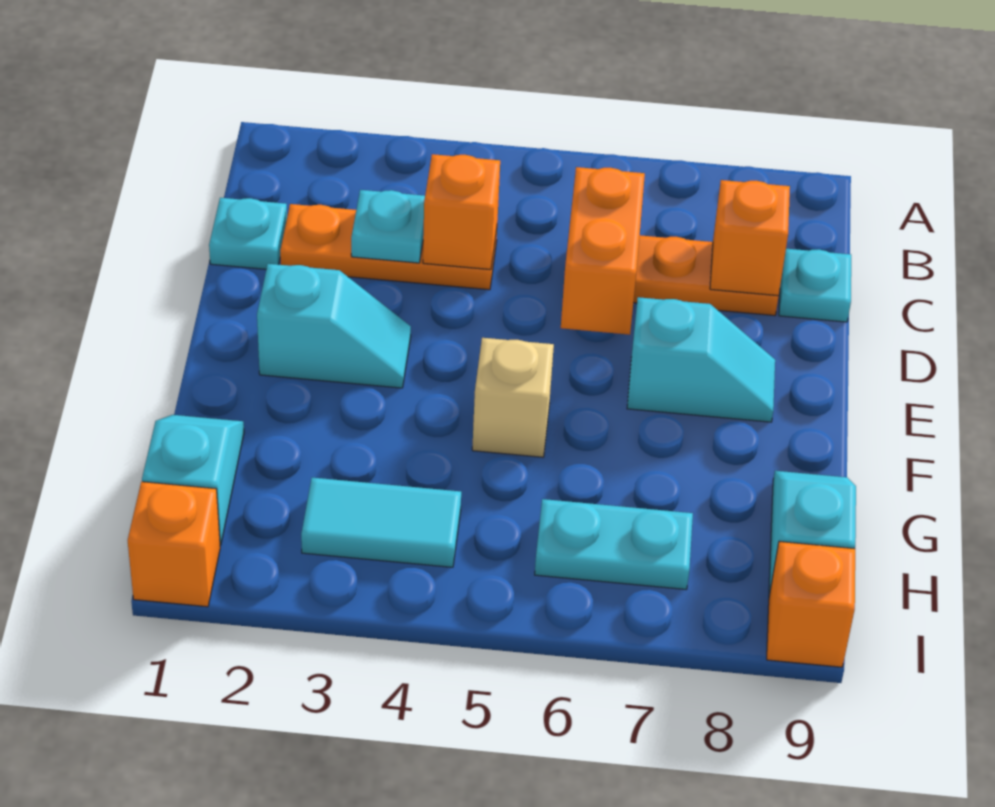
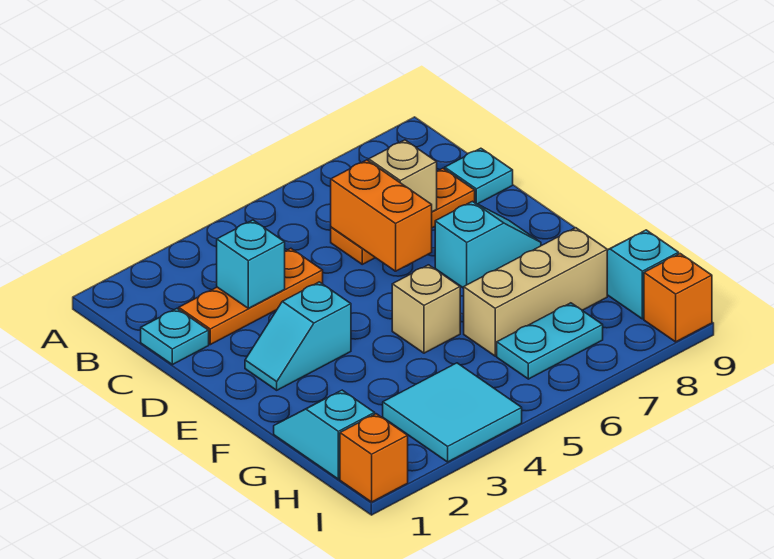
cyan plate C3 level 2 -> cyan brick C3 level 2
orange brick C4 level 2 -> none
none -> tan brick C7 level 2
orange brick C8 level 2 -> none
cyan slope E2:E3 level 1 top 2 -> cyan slope E2:E3 level 1 top 3
none -> tan brick G6:G8 level 1
cyan tile H3:H4 level 1 -> cyan tile H3:I4 level 1

